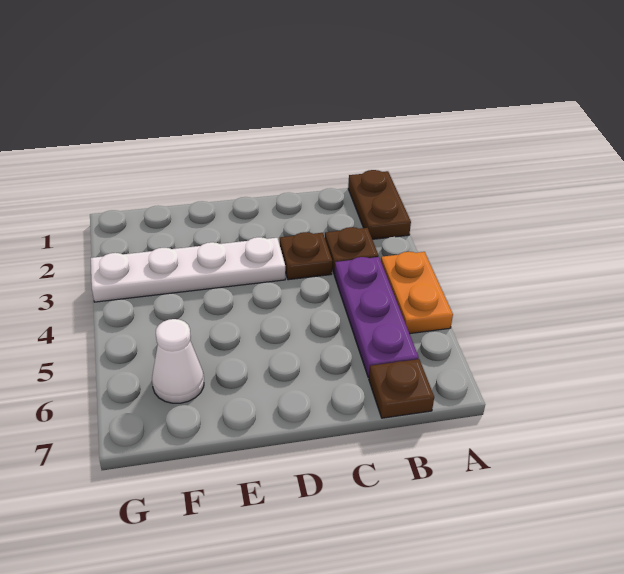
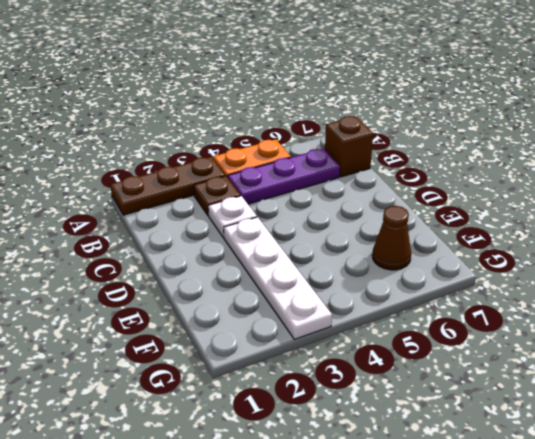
brown plate A1:A2 level 1 -> brown plate A1:A3 level 1
brown plate B7 level 1 -> brown brick B7 level 1
brown plate C3 level 1 -> white plate C3 level 1
white cone F6 level 1 -> brown cone F6 level 1

